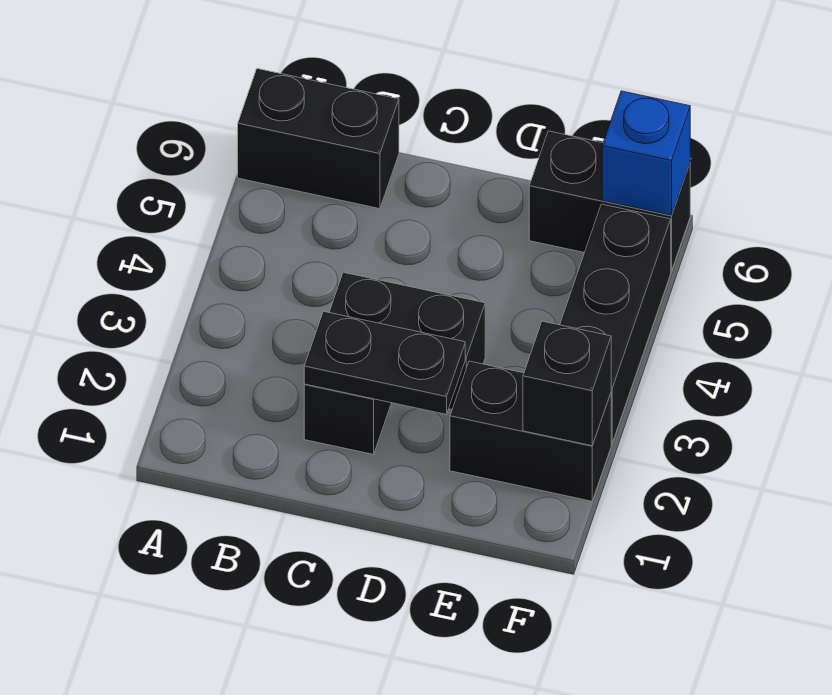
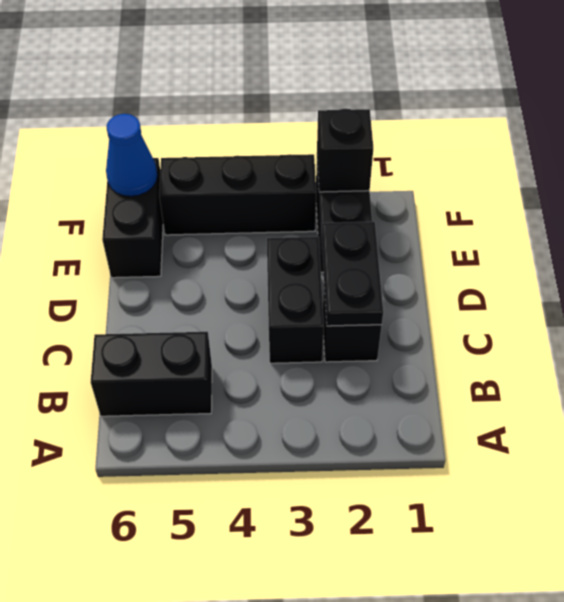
black brick A6:B6 level 1 -> black brick B5:B6 level 1
blue brick F6 level 2 -> blue cone F6 level 2

